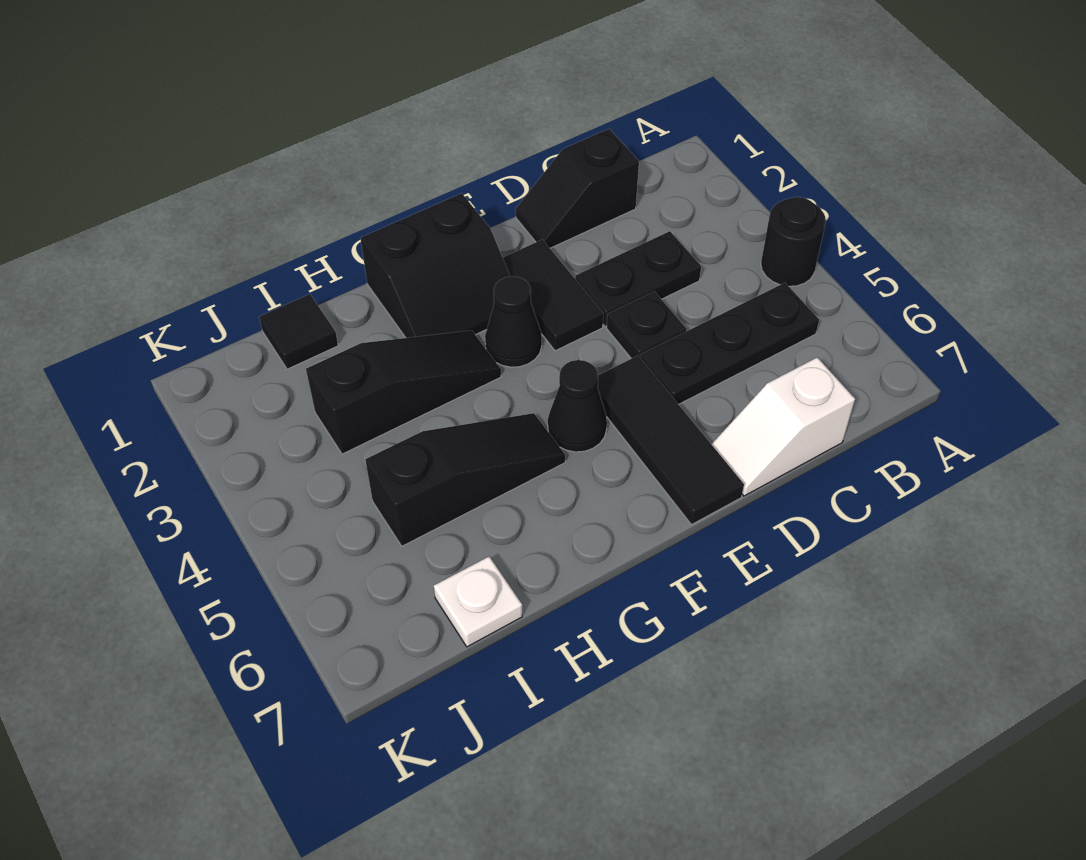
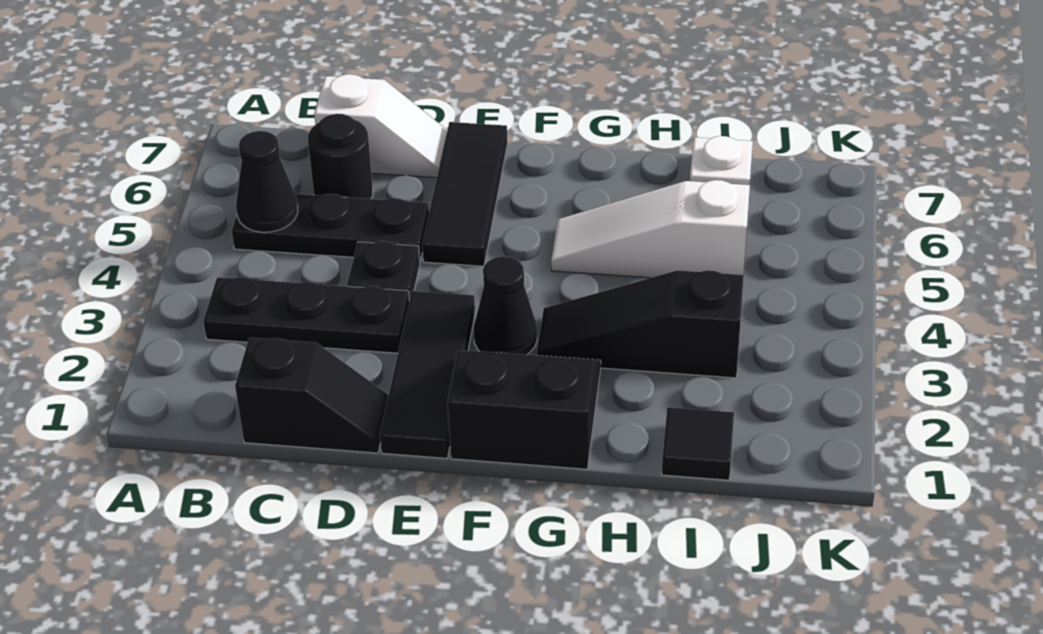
black round brick A4 level 1 -> black round brick C6 level 1
black plate C3:D3 level 1 -> black plate B3:D3 level 1
black tile E2:E3 level 1 -> black tile E1:E3 level 1
black cone F5 level 1 -> black cone B5 level 2
black slope G5:I5 level 1 top I -> white slope G5:I5 level 1 top I

